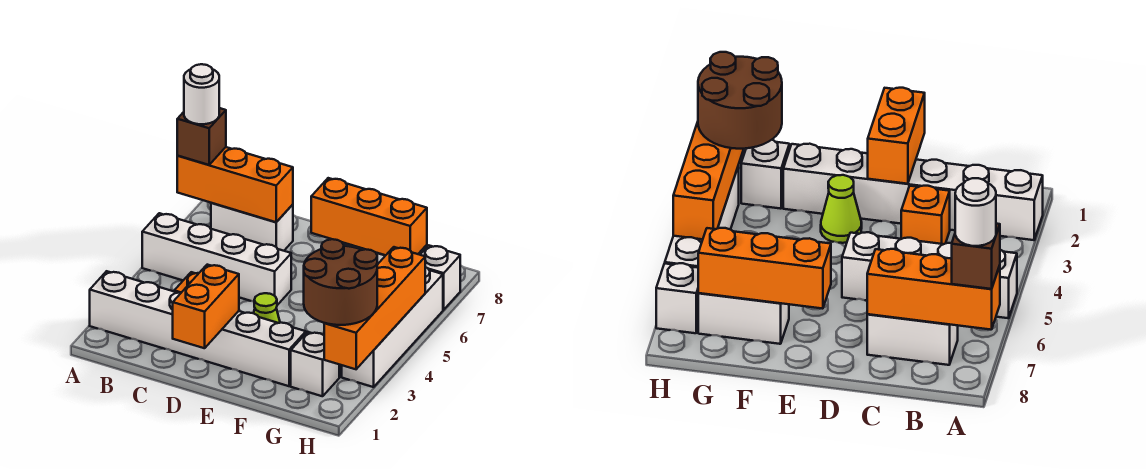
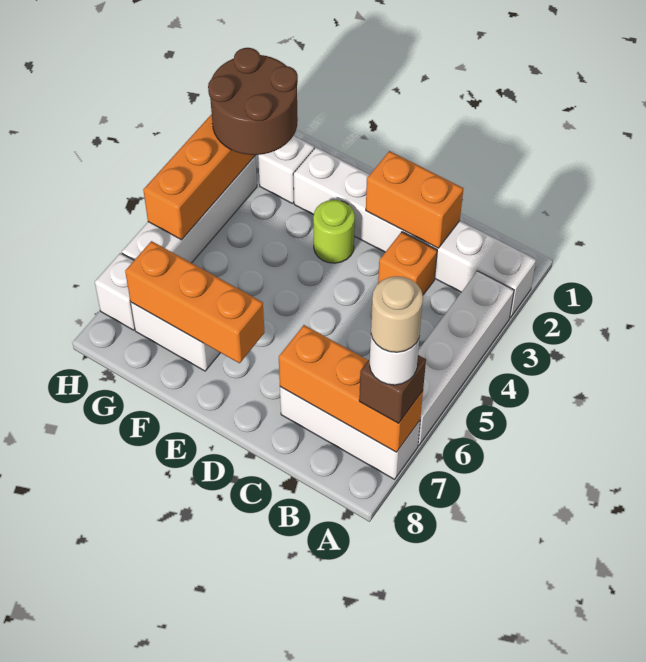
white brick A5:D5 level 1 -> white brick A3:A6 level 1
none -> tan round brick A7 level 5
white brick B7:C7 level 1 -> white brick A7:C7 level 1
orange brick D1:D2 level 2 -> orange brick C2:D2 level 2
lime cone E3 level 1 -> lime round brick E3 level 1

